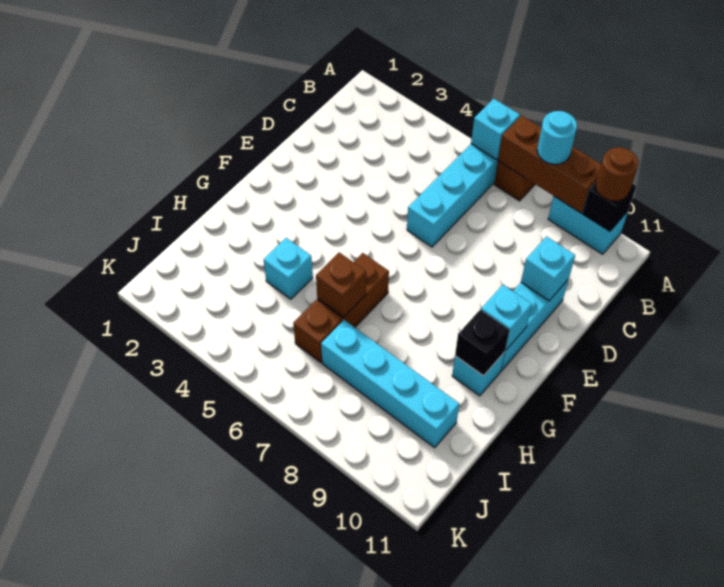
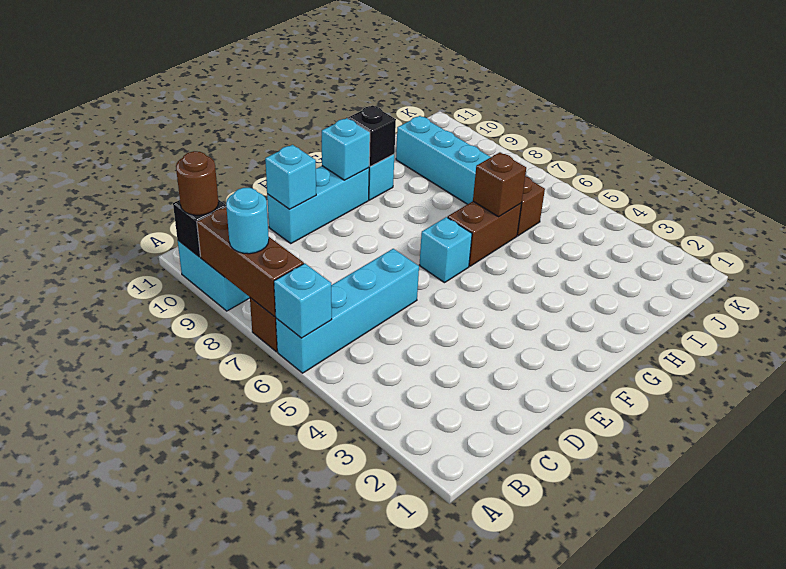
cyan brick H4 level 1 -> cyan brick F6 level 1

